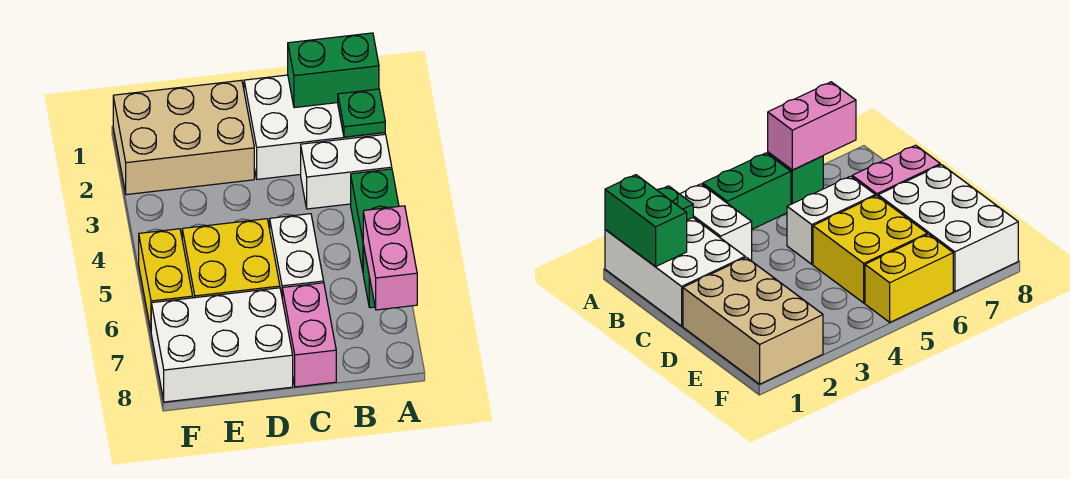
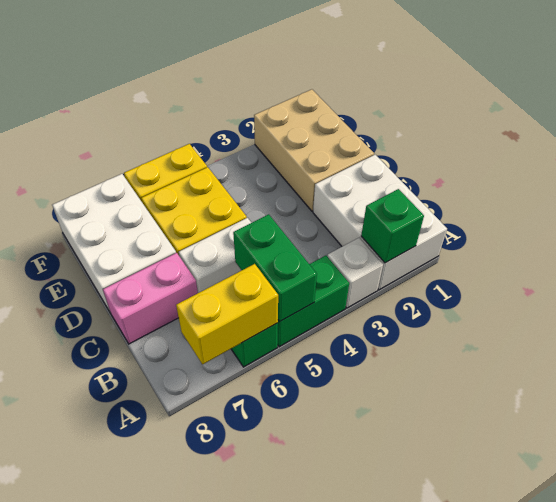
green brick A1:B1 level 2 -> green brick A5:B5 level 2
green plate A2 level 2 -> green brick A2 level 2
white brick A3:B3 level 1 -> white brick A3 level 1
pink brick A6:A7 level 2 -> yellow brick A6:A7 level 2

